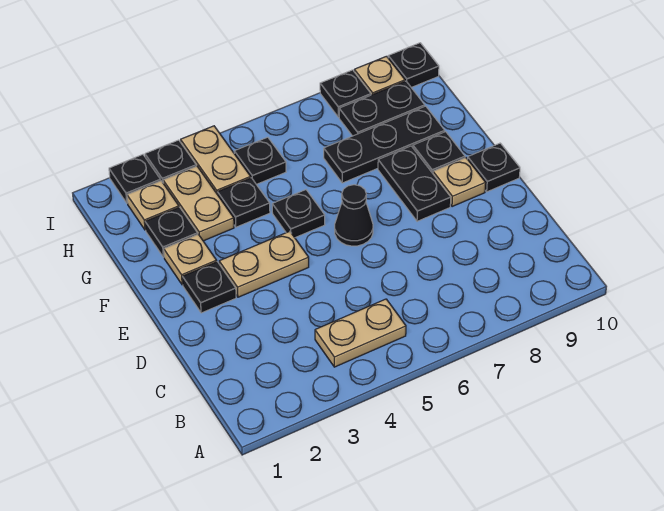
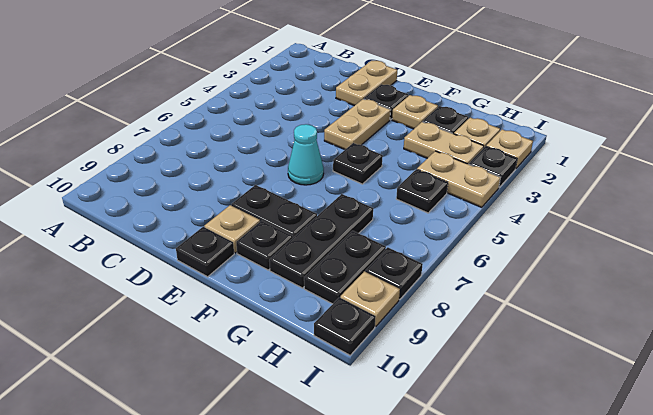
tan plate B4:B5 level 1 -> tan plate D1:D2 level 1
black cone E6 level 1 -> cyan cone E6 level 1
black plate G4 level 1 -> none
black plate I2 level 1 -> tan plate I2 level 1

